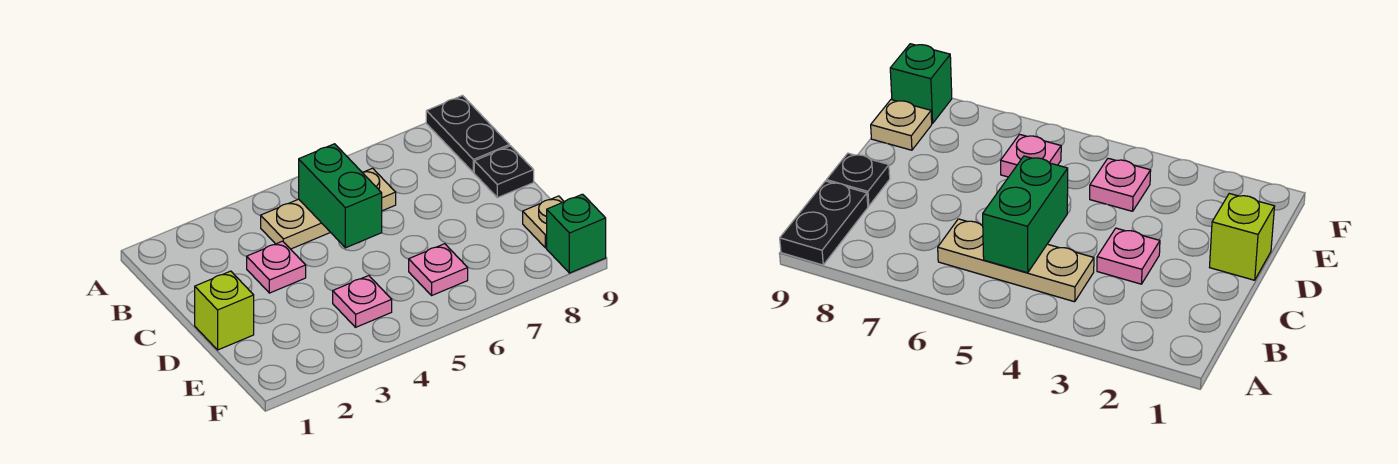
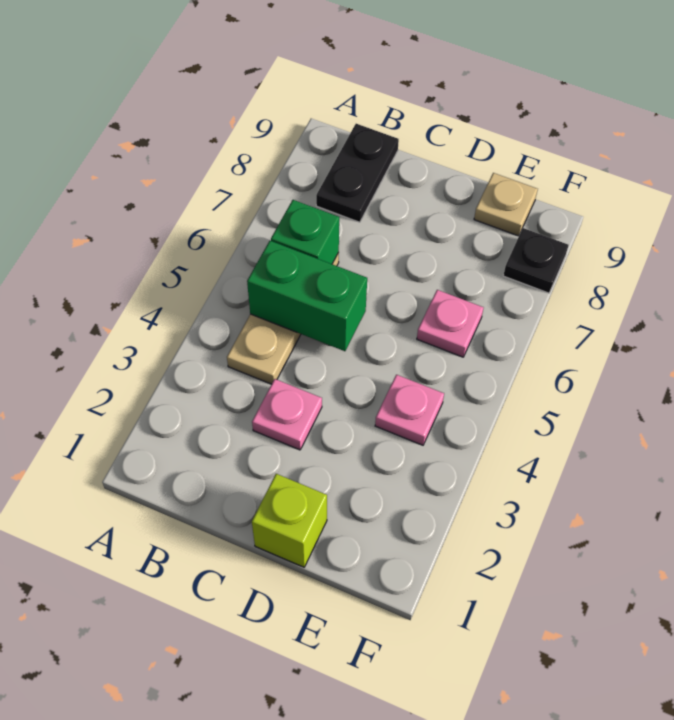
black plate A9:B9 level 1 -> black plate B8:B9 level 1
black plate C9 level 1 -> black plate F8 level 1
green brick F9 level 1 -> green brick B6 level 2

